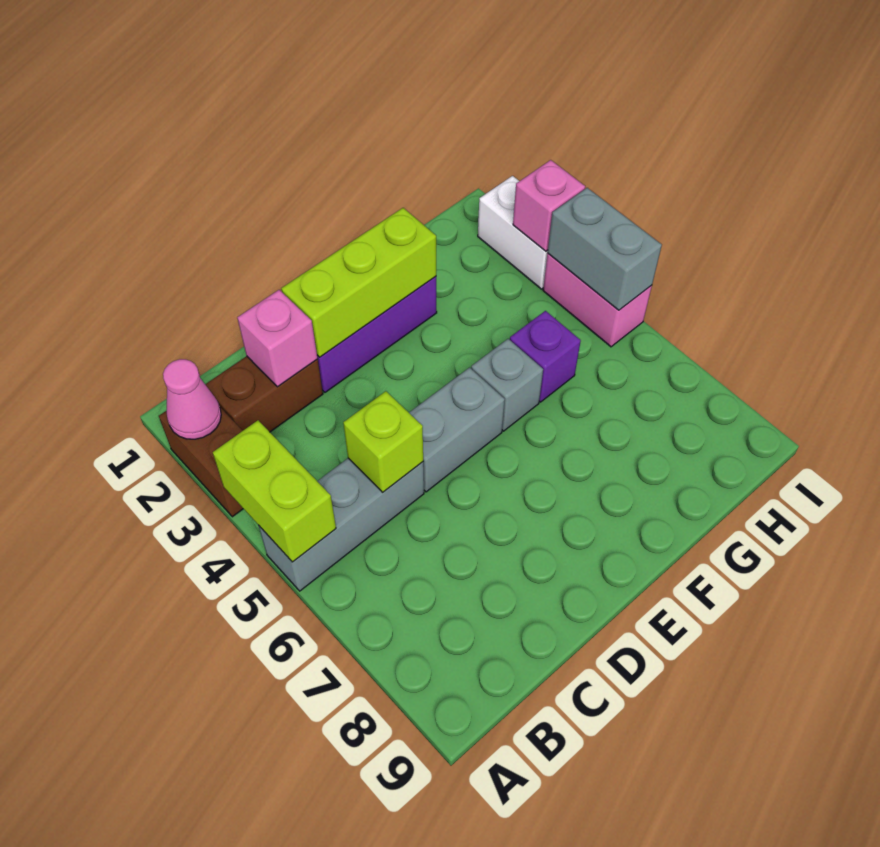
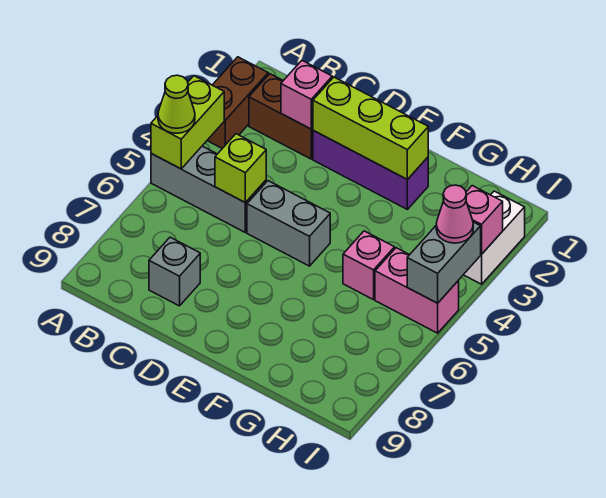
pink cone A2 level 2 -> pink cone I4 level 3
none -> lime cone A5 level 3
grey brick F5 level 1 -> grey brick C8 level 1
purple brick G5 level 1 -> pink brick G5 level 1
pink brick I4:I5 level 1 -> pink brick H5:I5 level 1

